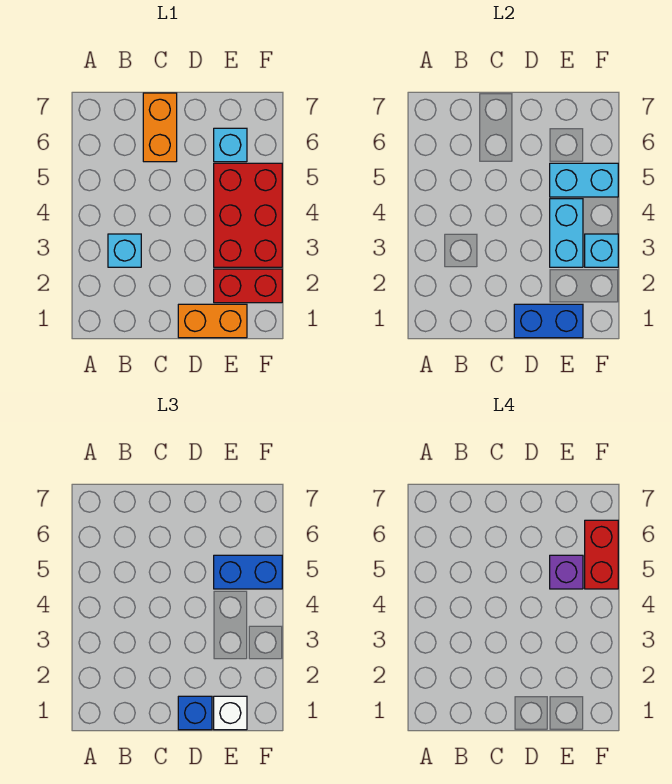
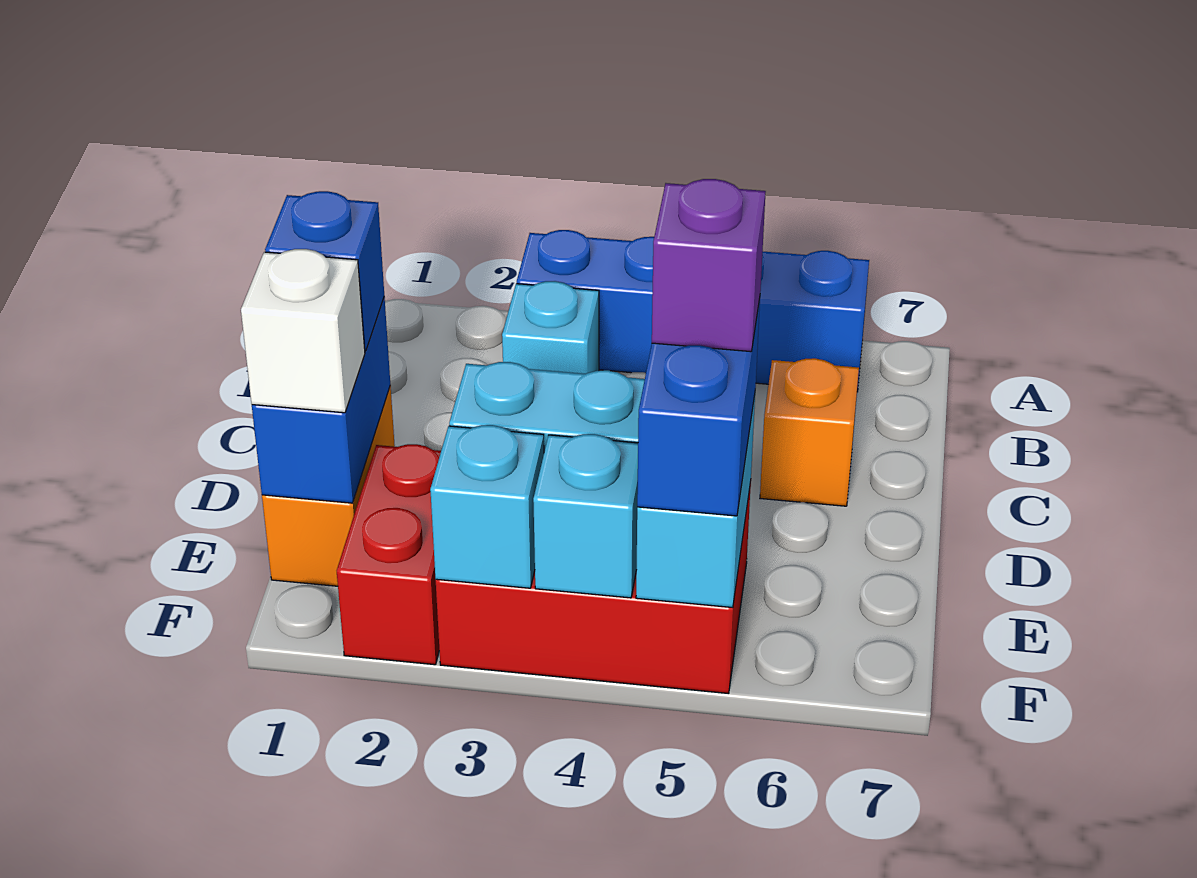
none -> blue brick A3:A6 level 1
orange brick C6:C7 level 1 -> orange brick C6 level 1
cyan brick E6 level 1 -> cyan brick F4 level 2
red brick F5:F6 level 4 -> none

